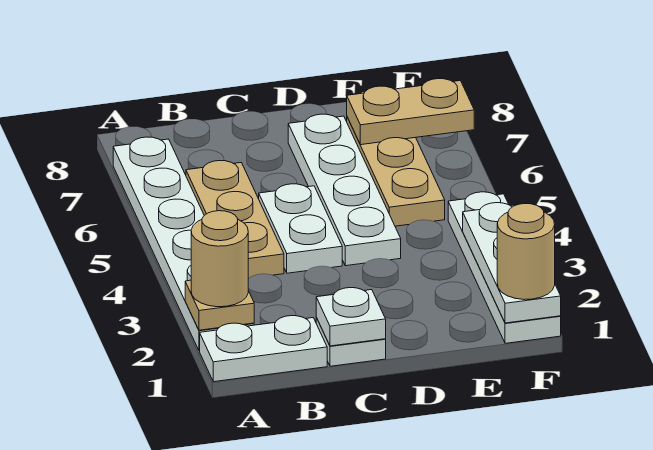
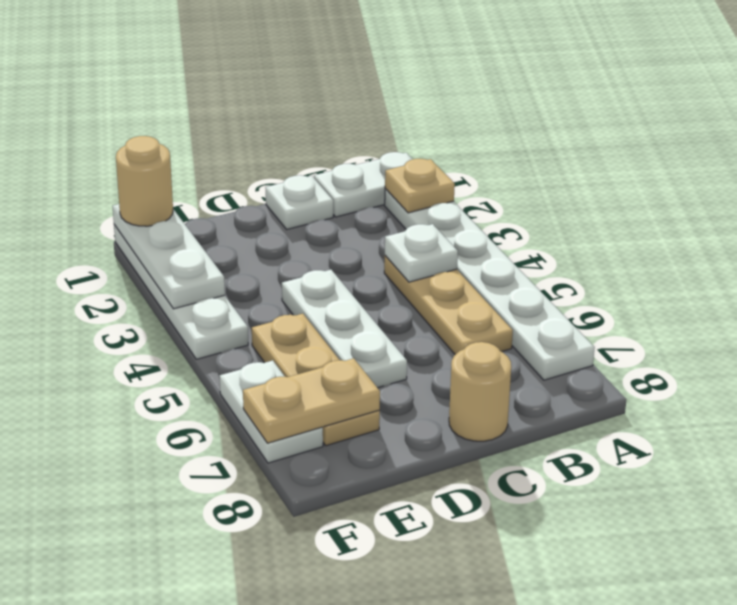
tan round brick A2 level 3 -> tan round brick C8 level 1
white plate C1 level 2 -> white plate B4 level 2
white plate C4:C5 level 1 -> white plate F6:F7 level 1
white plate D4:D7 level 1 -> white plate D4:D6 level 1

